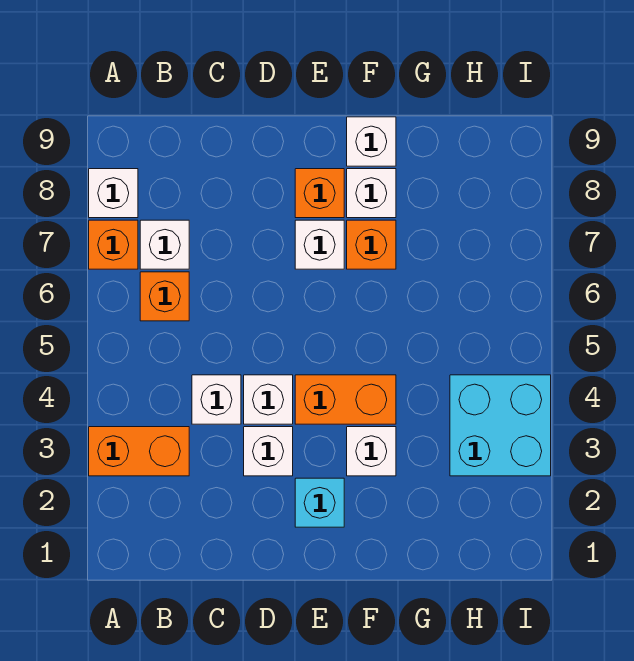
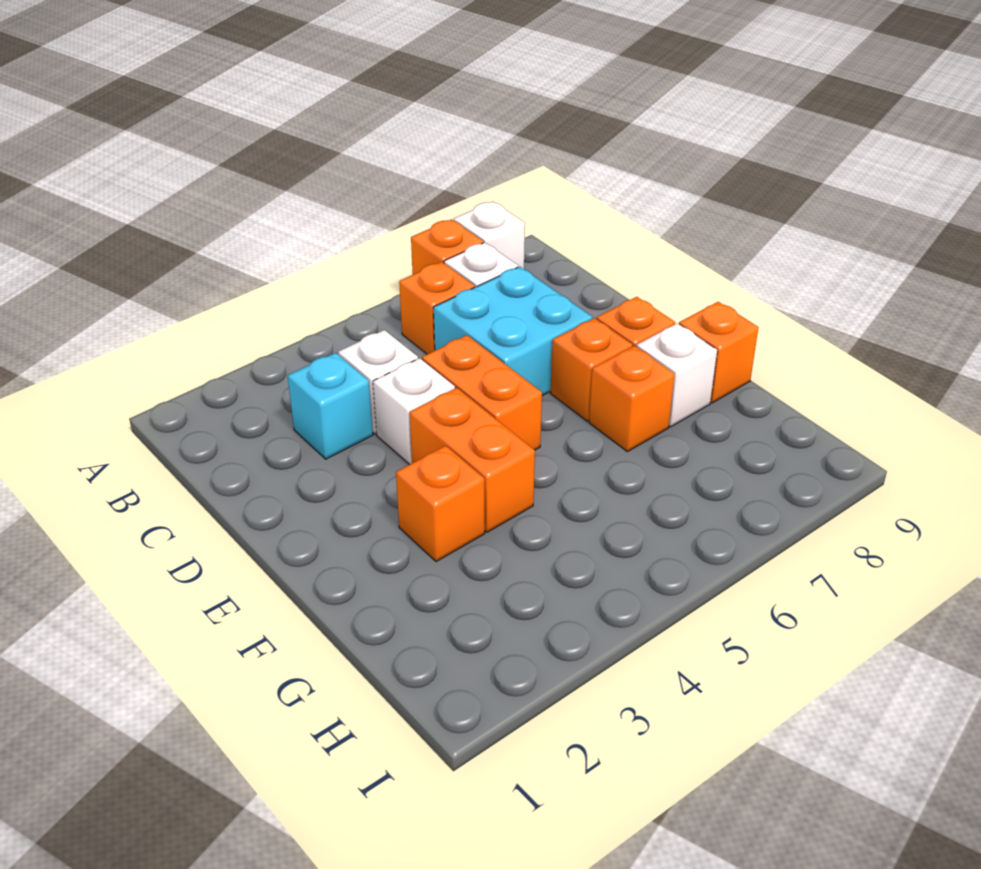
orange brick A3:B3 level 1 -> orange brick D5:E5 level 1
white brick D3 level 1 -> none
cyan brick E2 level 1 -> cyan brick C3 level 1
white brick E7 level 1 -> orange brick E7 level 1
white brick F3 level 1 -> orange brick F3 level 1
white brick F9 level 1 -> orange brick F9 level 1
cyan brick H3:I4 level 1 -> cyan brick C6:D7 level 1

